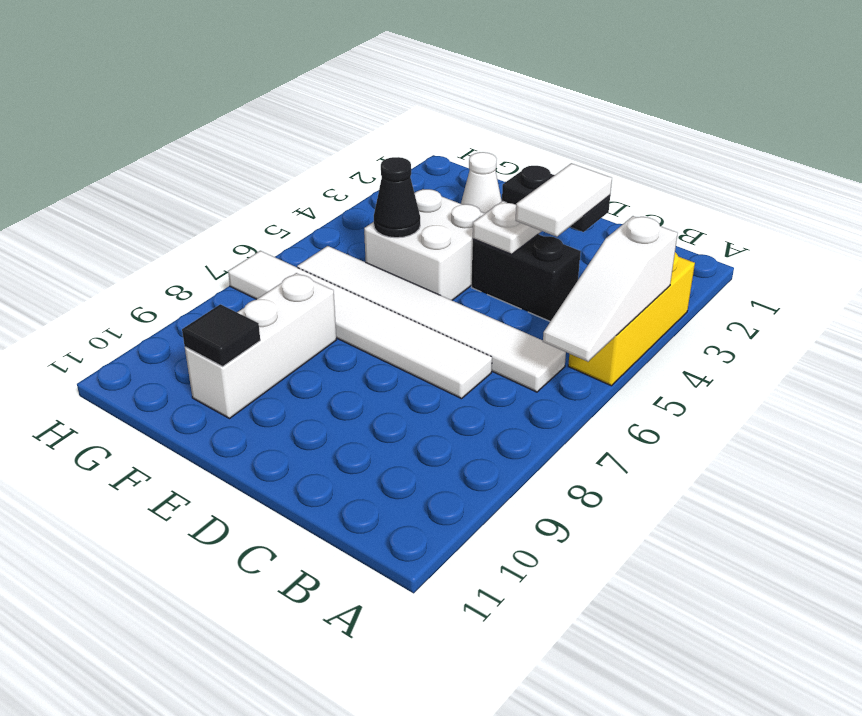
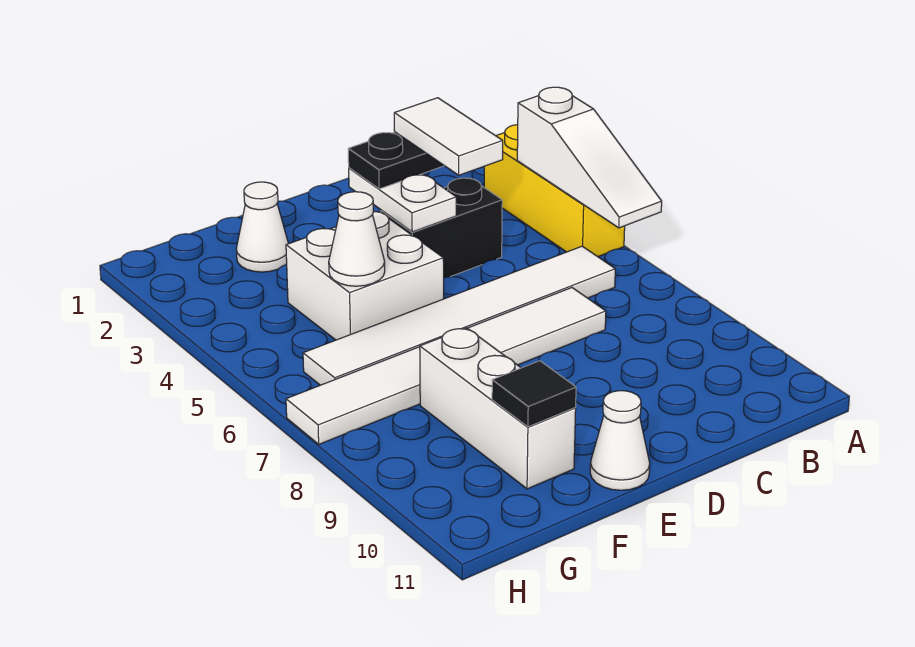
none -> white cone E11 level 1
black cone F5 level 2 -> white cone F5 level 2

